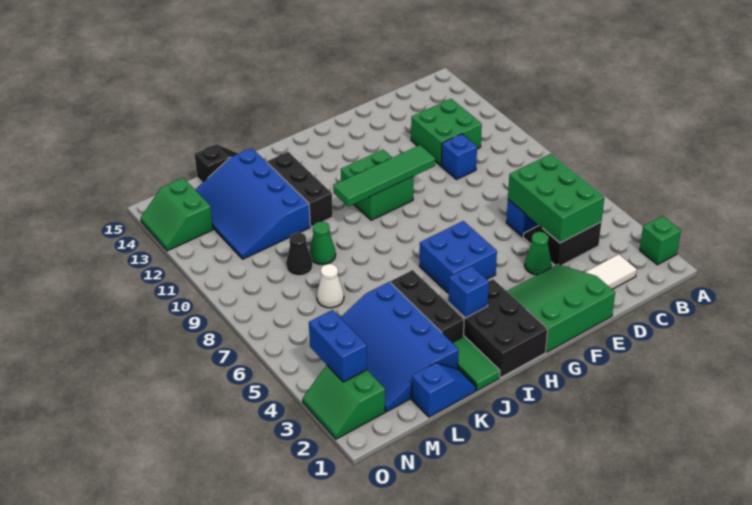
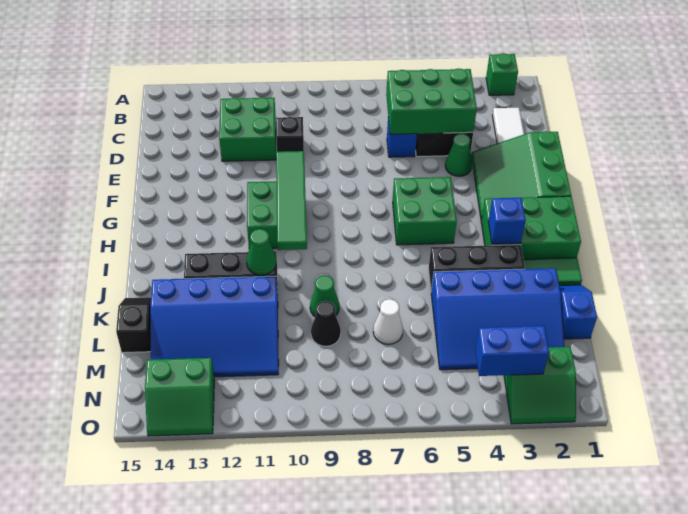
blue brick D10 level 1 -> black brick D10 level 1
blue brick G5:H6 level 1 -> green brick G5:H6 level 1
black brick H1:I3 level 1 -> green brick H1:I3 level 1
none -> green cone J11 level 2

